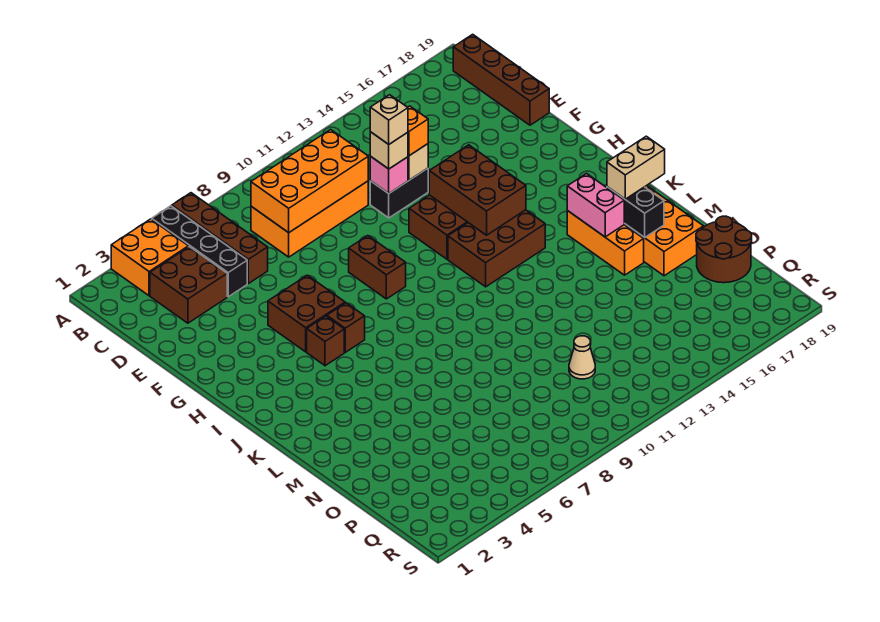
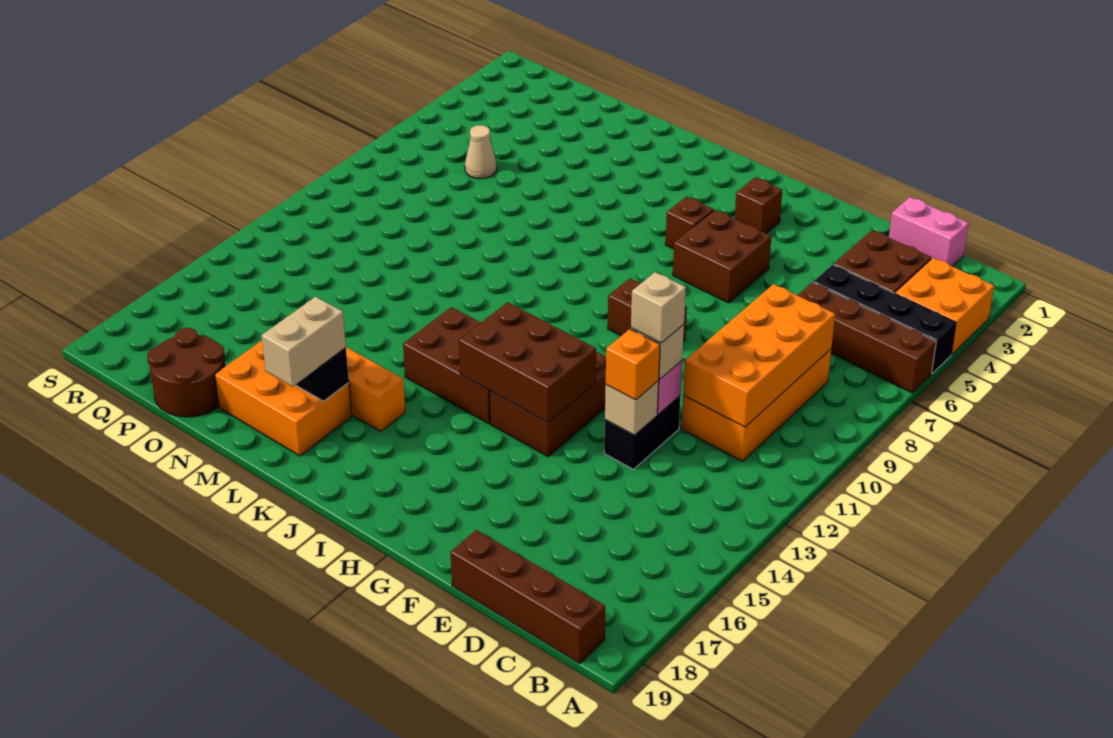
brown brick I6 level 1 -> brown brick H3 level 1
brown brick I12:J14 level 1 -> brown brick I13:K14 level 1
pink brick K16:L16 level 2 -> pink brick C1:D1 level 1
tan cone P11 level 1 -> tan cone P6 level 1

